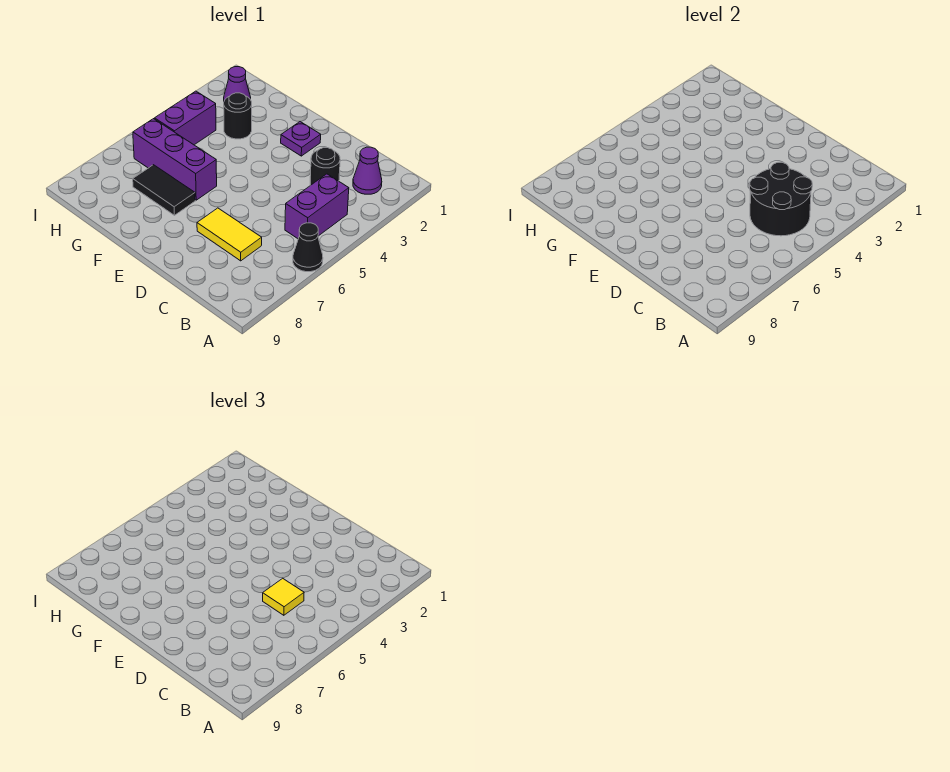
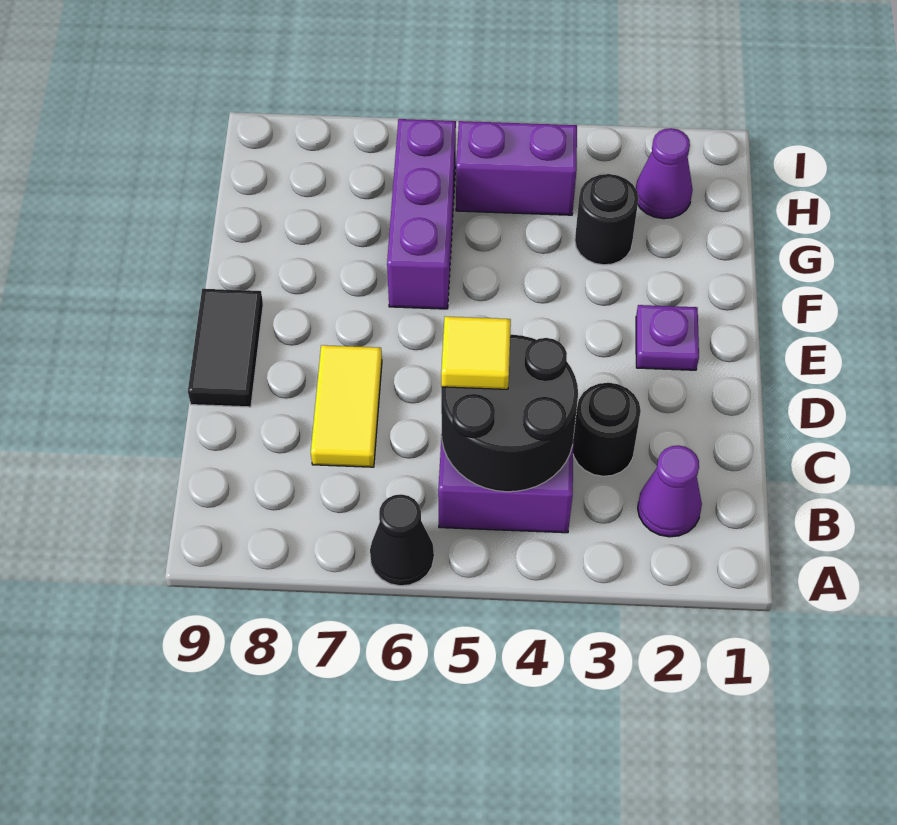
black tile F7:G7 level 1 -> black tile D9:E9 level 1

